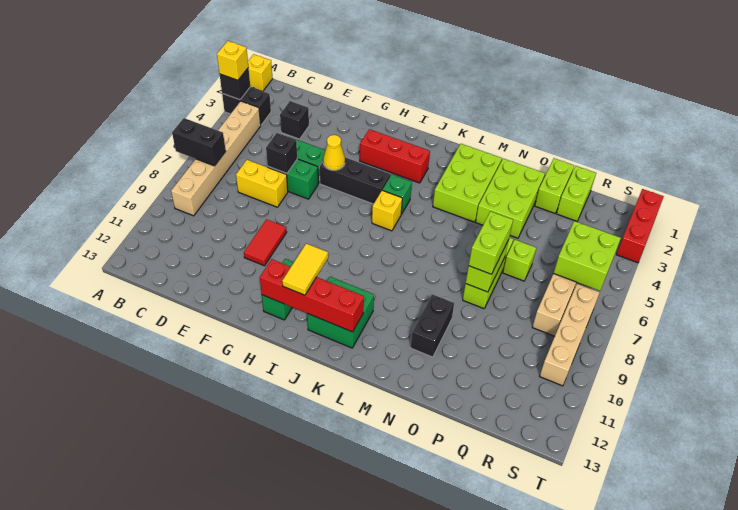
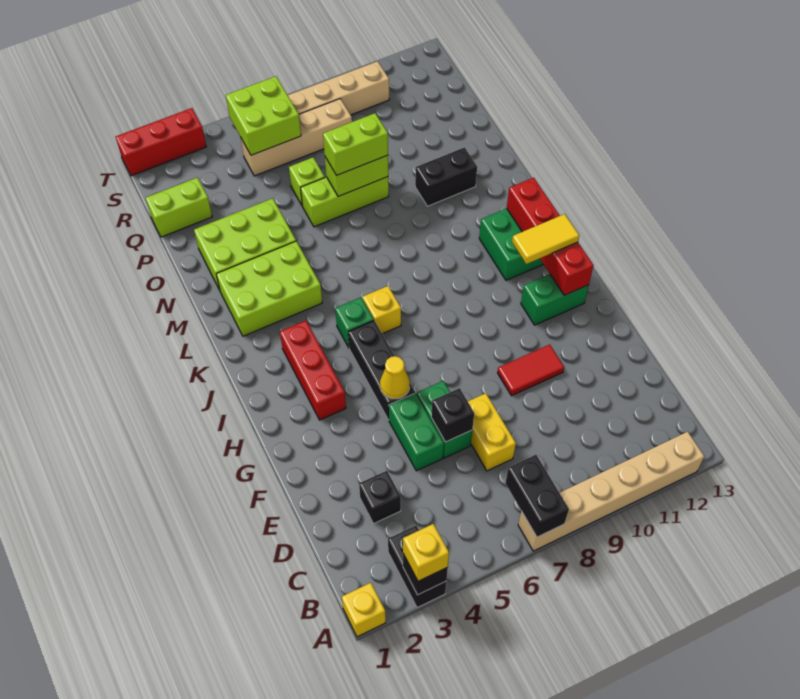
tan brick B4:B9 level 1 -> tan brick A7:A12 level 1
lime brick P1:P2 level 1 -> none

